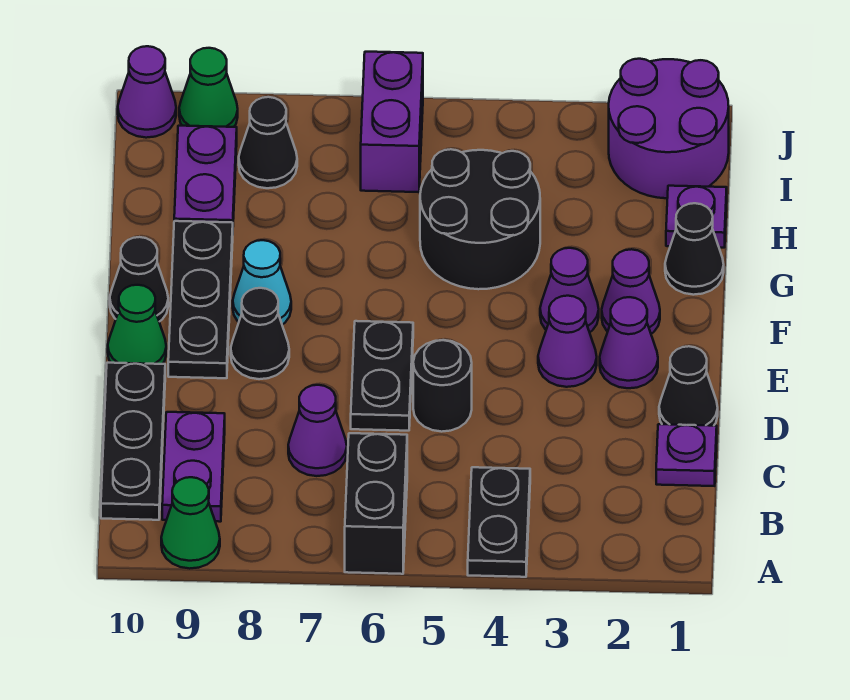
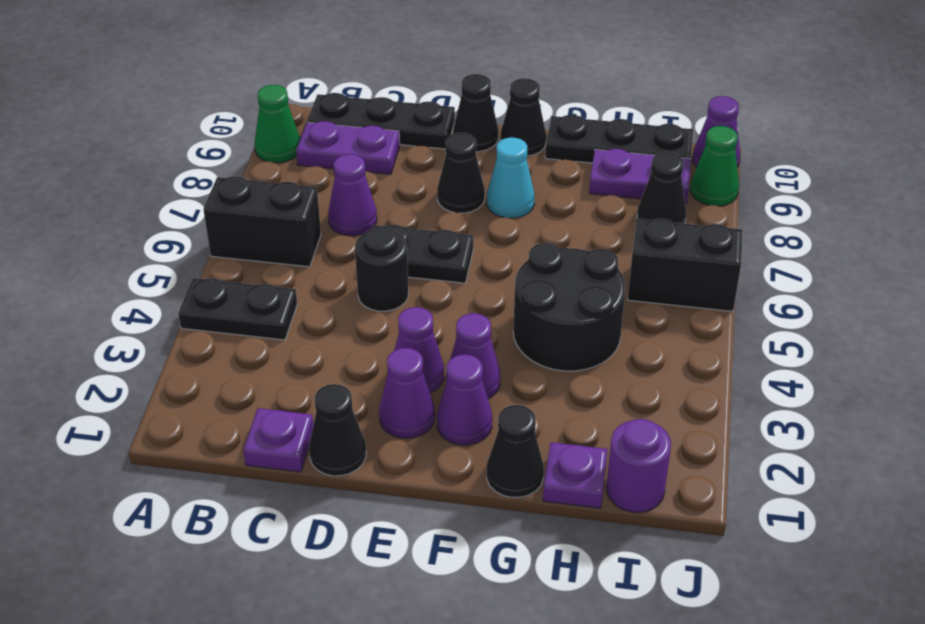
black plate E9:G9 level 1 -> black plate G10:I10 level 1
green cone E10 level 1 -> black cone E10 level 1
purple round brick I1:J2 level 1 -> purple round brick I1 level 1
purple brick I6:J6 level 1 -> black brick I6:J6 level 1

